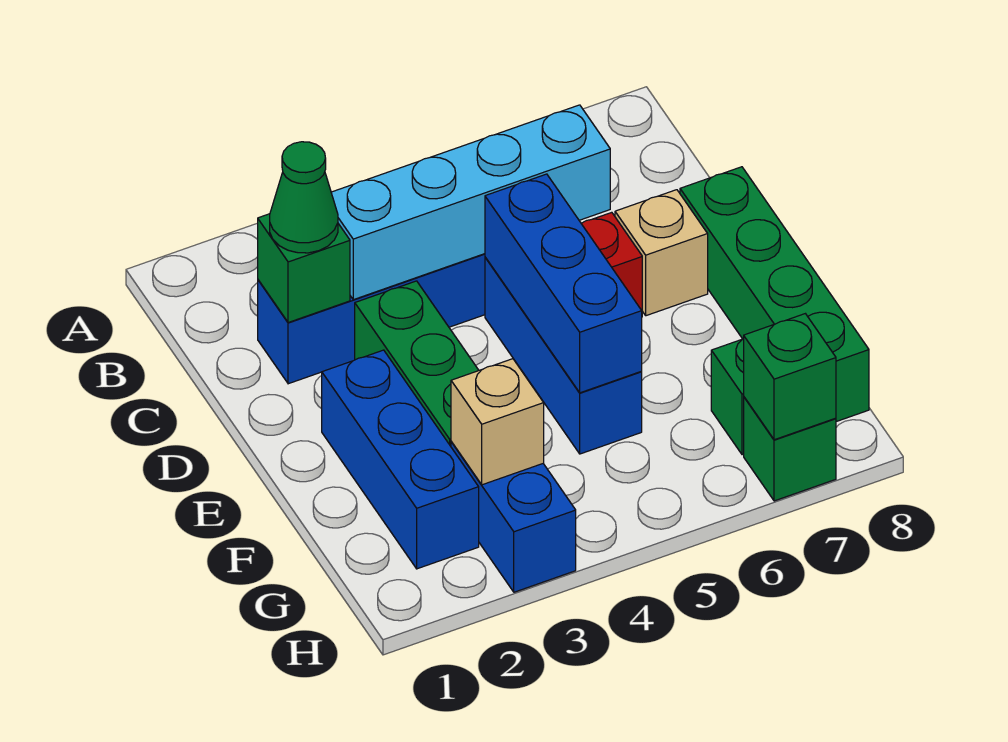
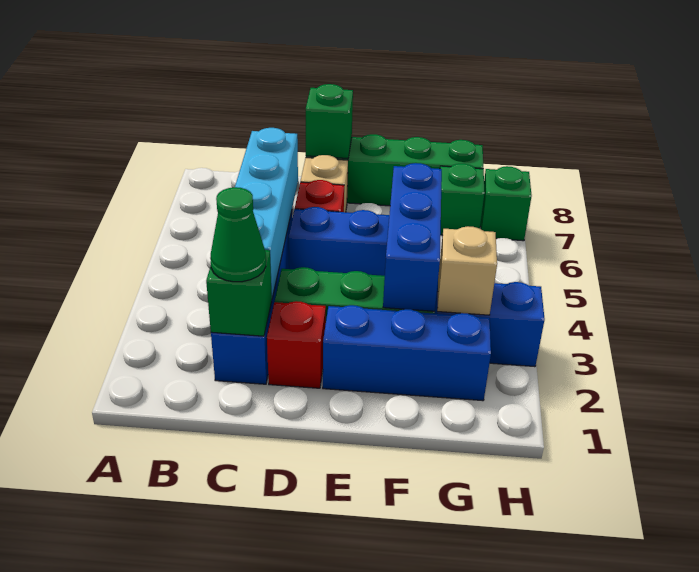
none -> red brick D2 level 1
blue brick D5:F5 level 2 -> blue brick F3:F5 level 2
green brick H7 level 2 -> green brick D8 level 2

